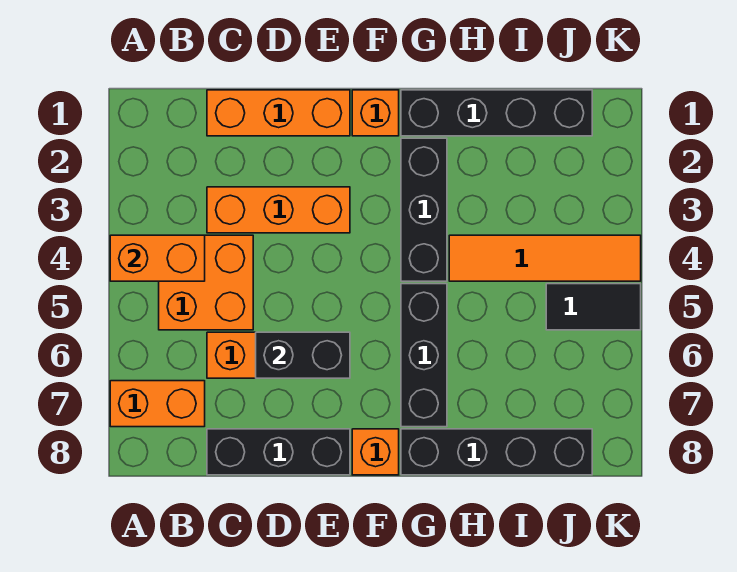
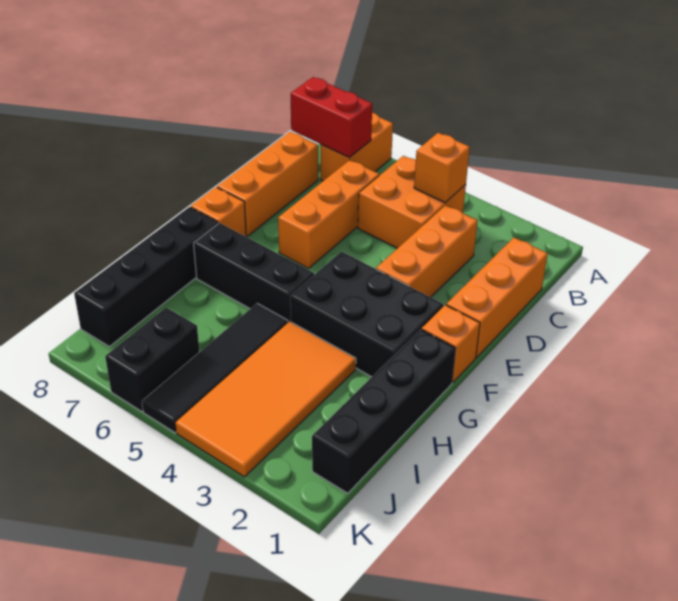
orange brick A4:B4 level 2 -> orange brick B4 level 2
none -> red brick B7:B8 level 2
black brick C8:E8 level 1 -> orange brick C8:E8 level 1
black brick D6:E6 level 2 -> black brick J6:K6 level 1
black brick G2:G4 level 1 -> black brick F2:G4 level 1
orange tile H4:K4 level 1 -> orange tile H3:K4 level 1
black tile J5:K5 level 1 -> black tile H5:K5 level 1

